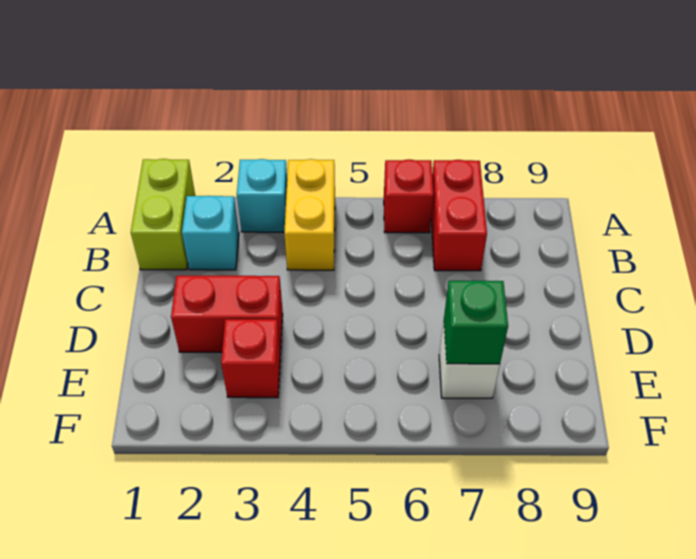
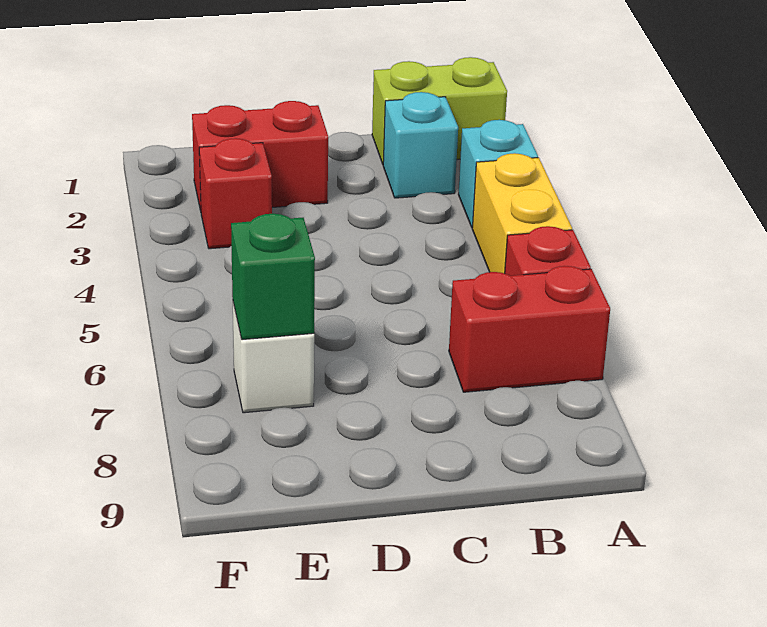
yellow brick A4:B4 level 1 -> yellow brick A4:A5 level 1
red brick D2:D3 level 1 -> red brick D2:E2 level 1

